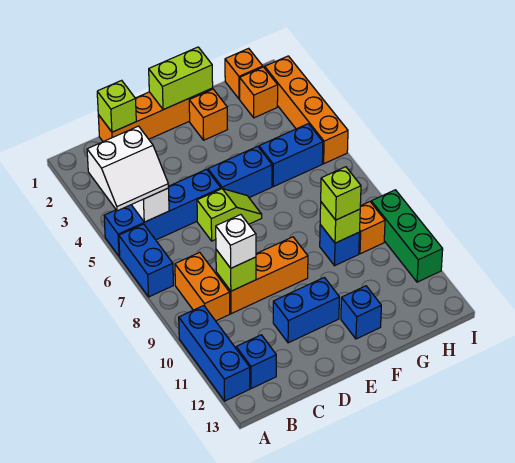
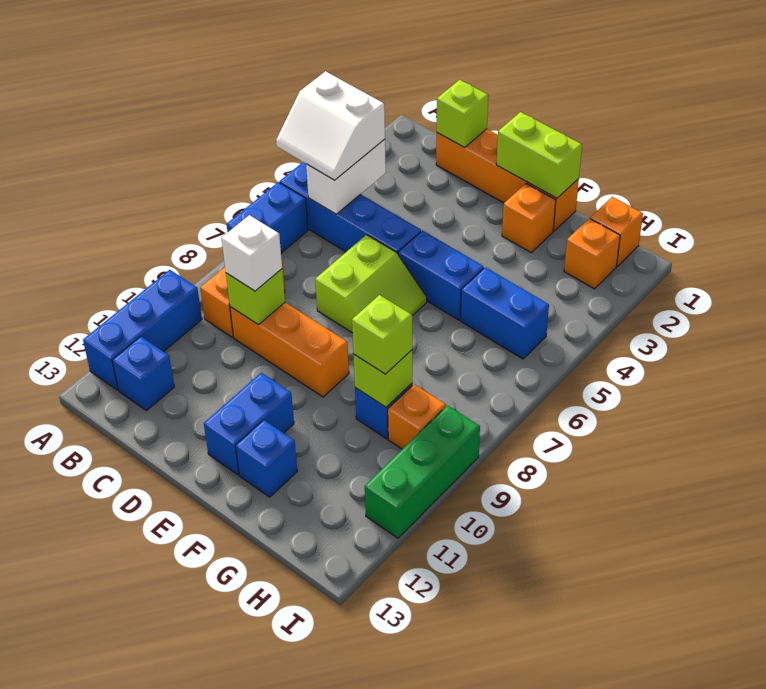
lime slope D6:E6 level 1 top D -> lime slope D6:E7 level 1 top D
blue brick D11:E11 level 1 -> blue brick E11:E12 level 1
orange brick I2:I5 level 1 -> none

